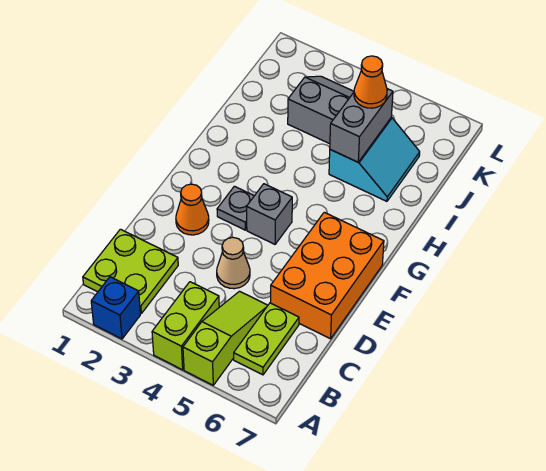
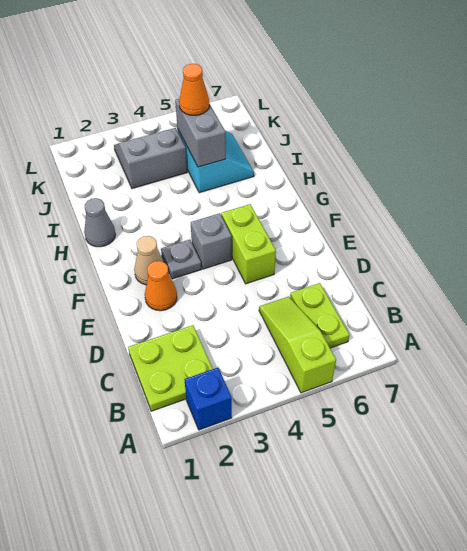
lime brick A4:B4 level 1 -> lime brick E5:F5 level 1
tan cone D4 level 1 -> tan cone F2 level 1
orange brick D6:F7 level 1 -> none
none -> grey cone H1 level 1

